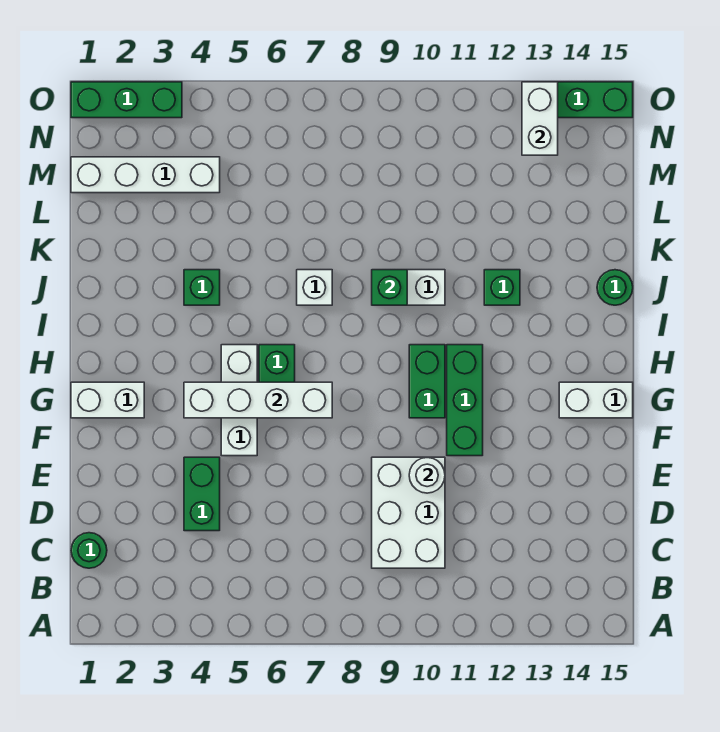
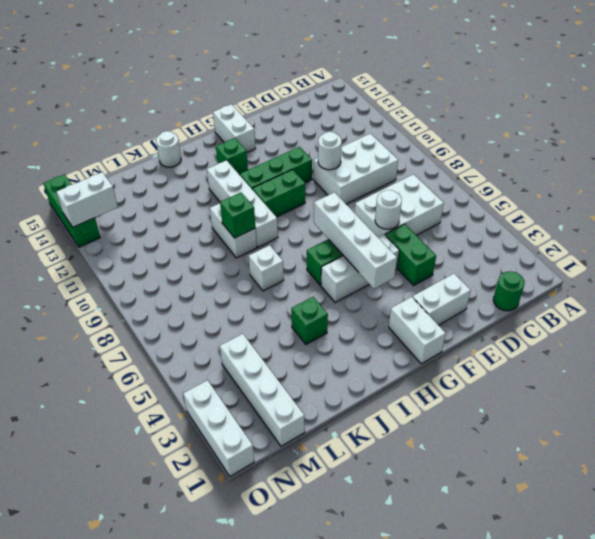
none -> white brick C6:E7 level 1
green brick D4:E4 level 1 -> green brick E4:E5 level 1
none -> white brick E2:F2 level 1
none -> white round brick E6 level 2
none -> white brick I9:I12 level 1
green brick J12 level 1 -> green brick H13 level 1
green round brick J15 level 1 -> white round brick J15 level 1
green brick O1:O3 level 1 -> white brick O1:O3 level 1

